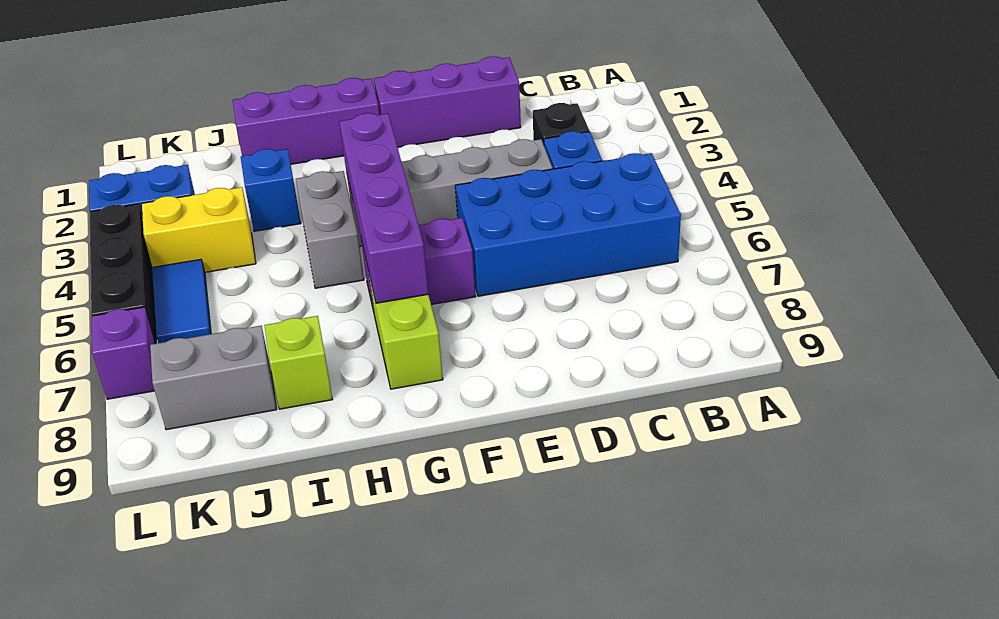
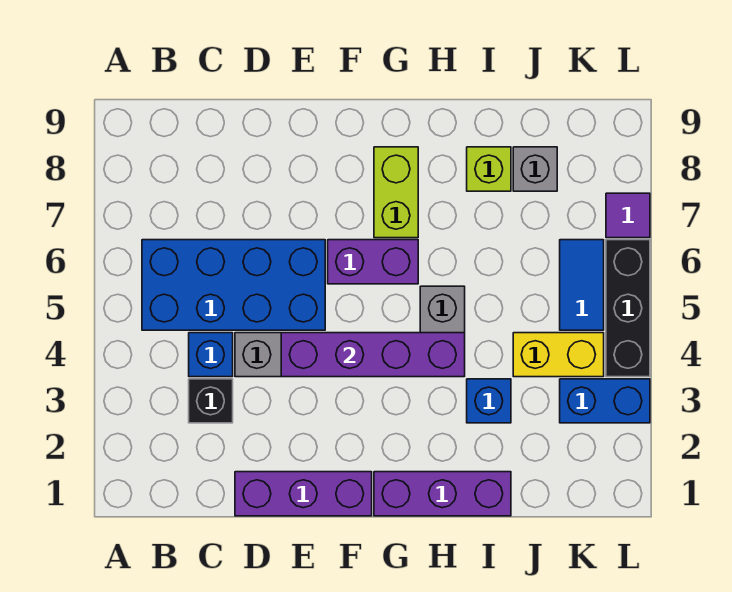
purple brick G4:G7 level 2 -> purple brick E4:H4 level 2
grey brick J8:K8 level 1 -> grey brick J8 level 1
purple brick L7 level 1 -> purple tile L7 level 1

